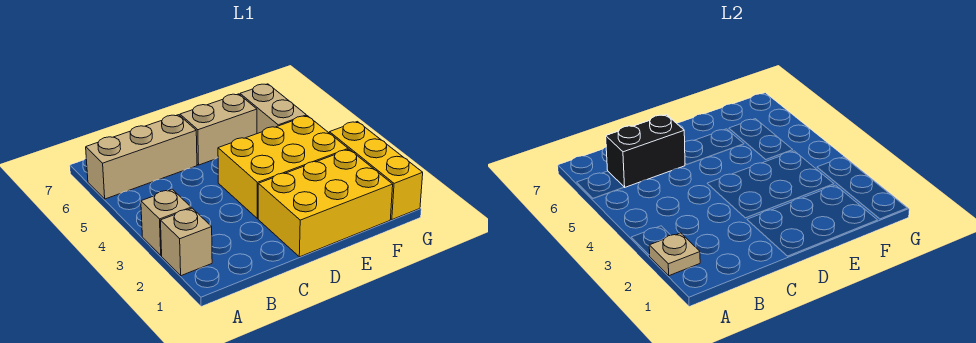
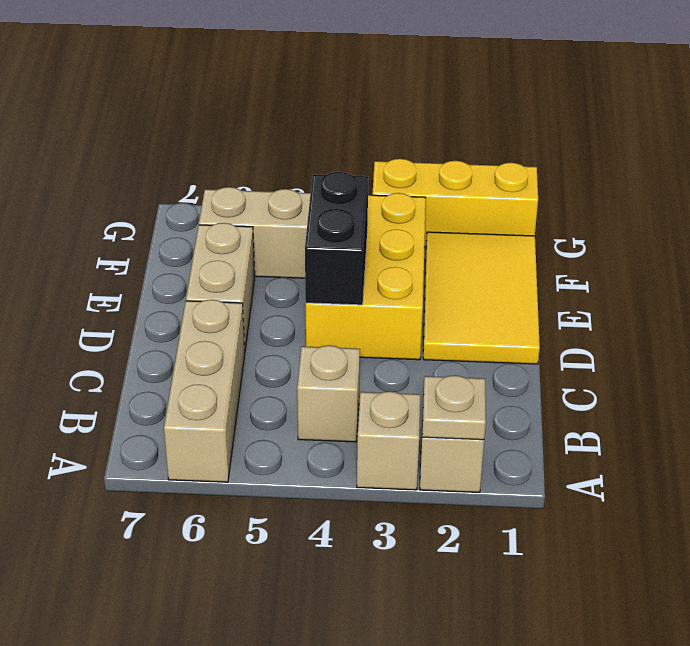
none -> tan brick B4 level 1
black brick B6:C6 level 2 -> black brick D4:E4 level 2
yellow brick D1:F2 level 1 -> yellow tile D1:F2 level 1

